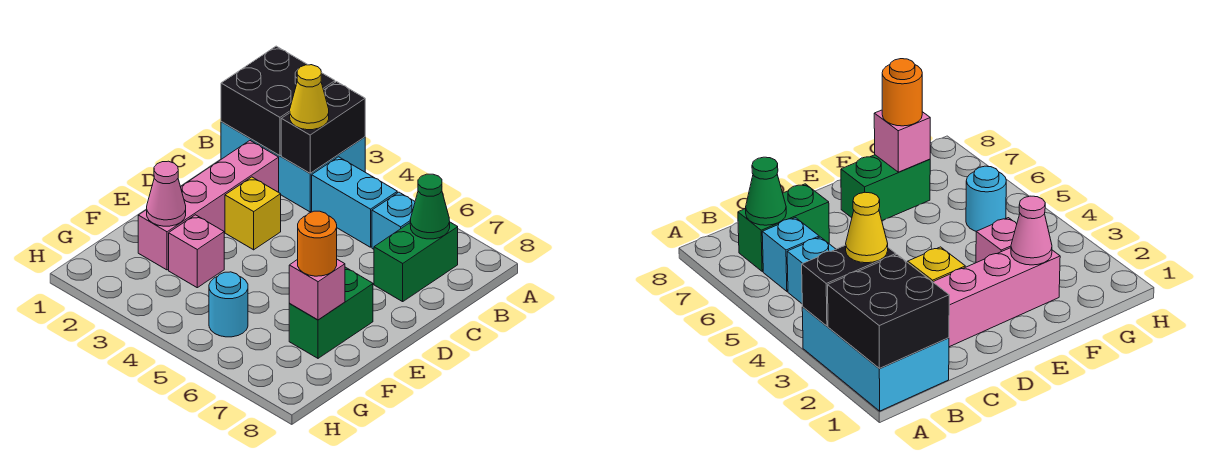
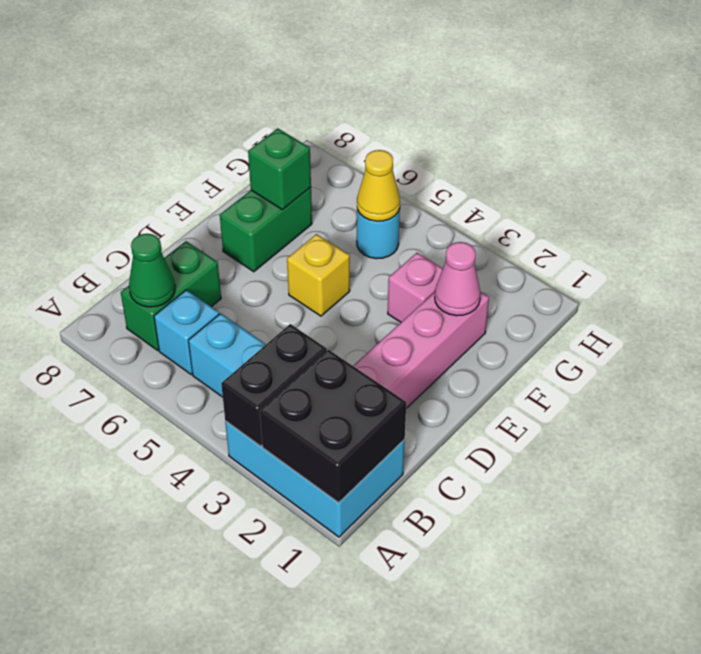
yellow cone B3 level 3 -> yellow cone G5 level 2
yellow brick D3 level 1 -> yellow brick E5 level 1
pink brick F7 level 2 -> green brick F7 level 2
orange round brick F7 level 3 -> none

